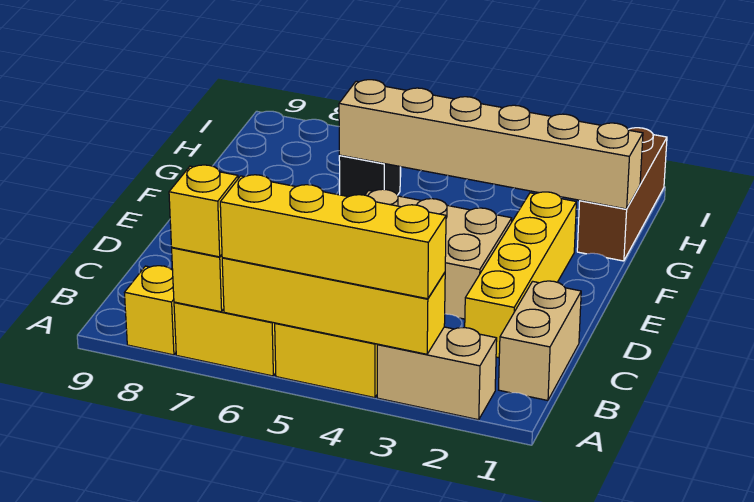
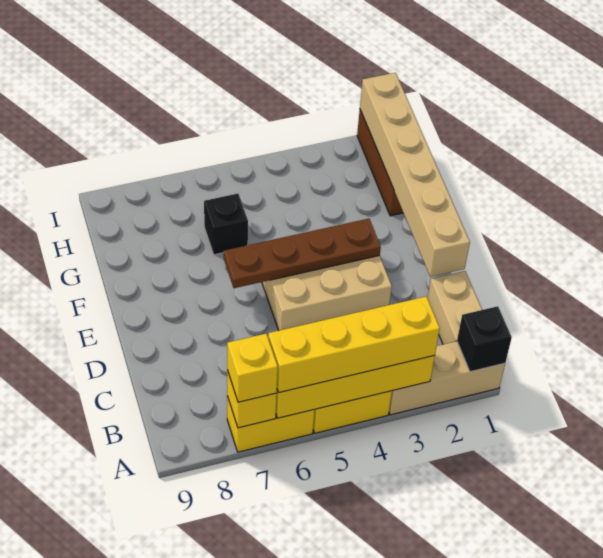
none -> black brick A1 level 2
tan brick A2:A3 level 1 -> tan brick A1:A3 level 1
yellow brick A8 level 1 -> none
yellow brick C2:F2 level 1 -> none
none -> brown plate E3:E6 level 2
tan brick G1:G6 level 2 -> tan brick D1:I1 level 2

